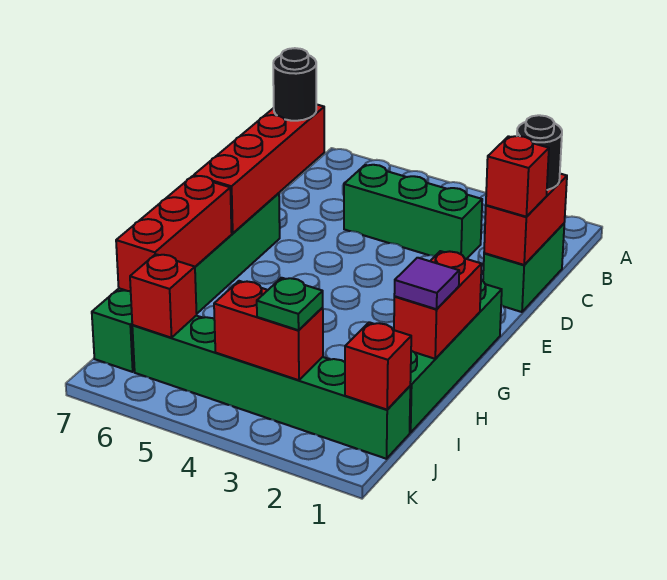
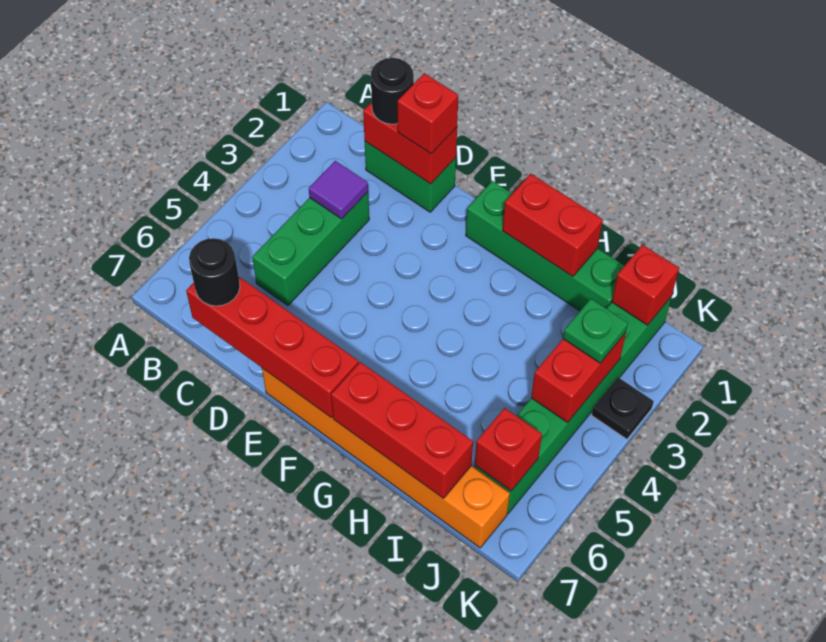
green brick E7:J7 level 1 -> orange brick E7:J7 level 1
purple tile H1 level 3 -> purple tile C3 level 2
none -> black plate K3 level 1

